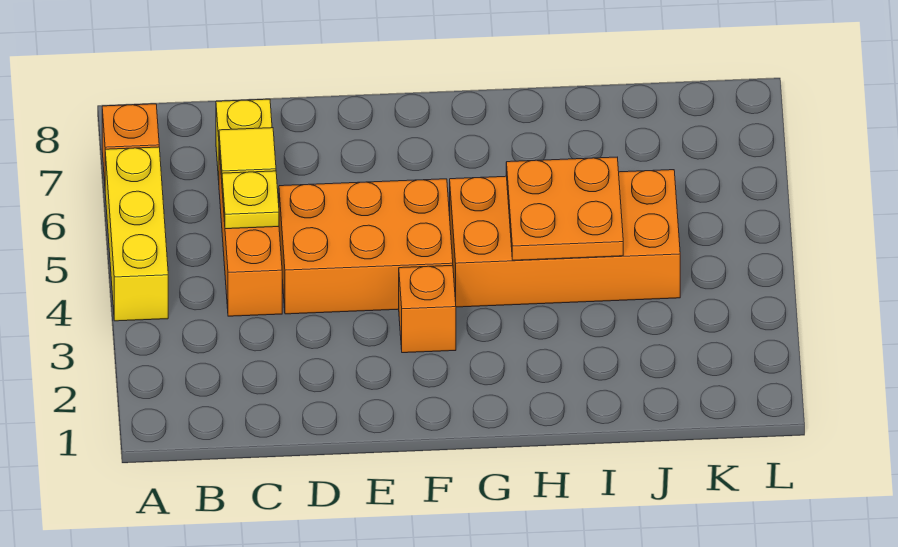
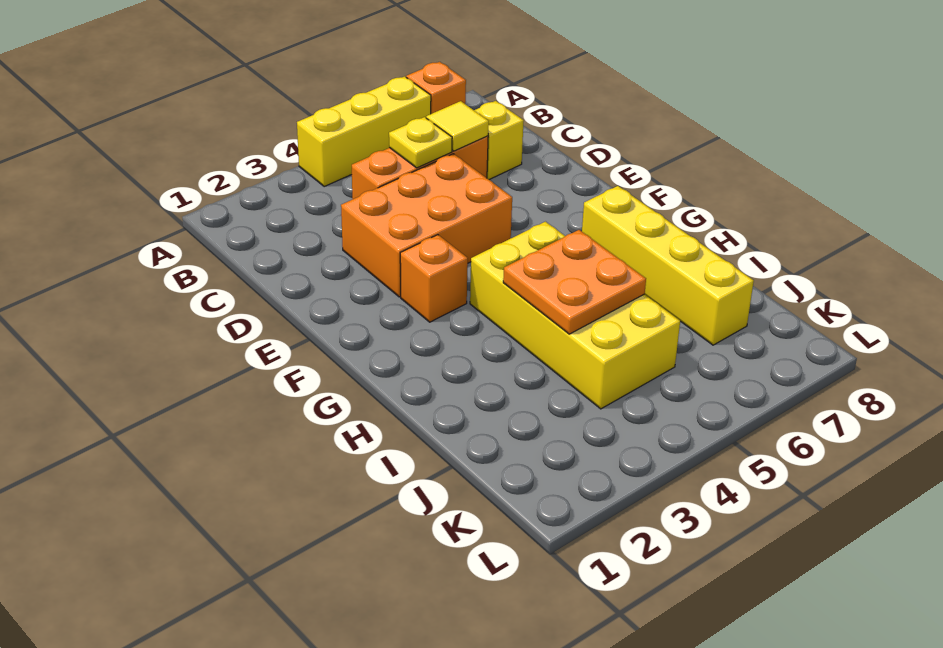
orange brick D4:F5 level 1 -> orange brick D3:E5 level 1
orange brick G4:J5 level 1 -> yellow brick G4:J5 level 1
none -> yellow brick G7:J7 level 1

